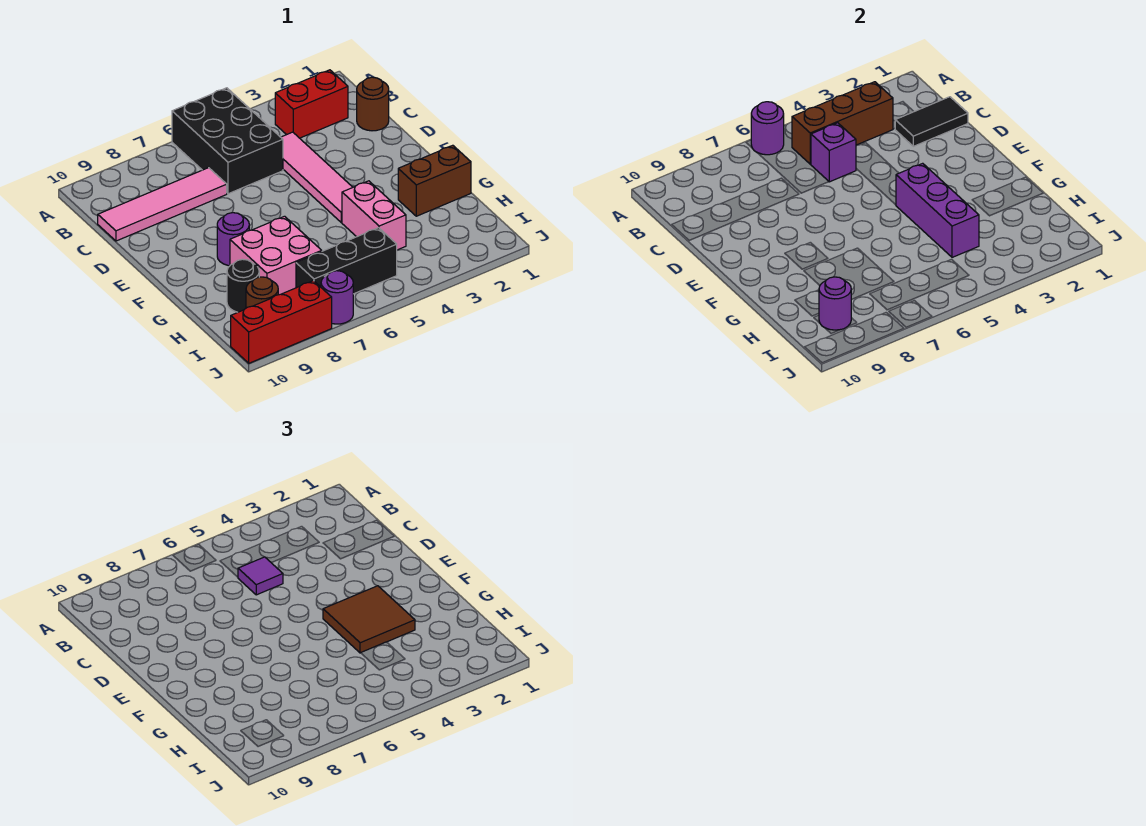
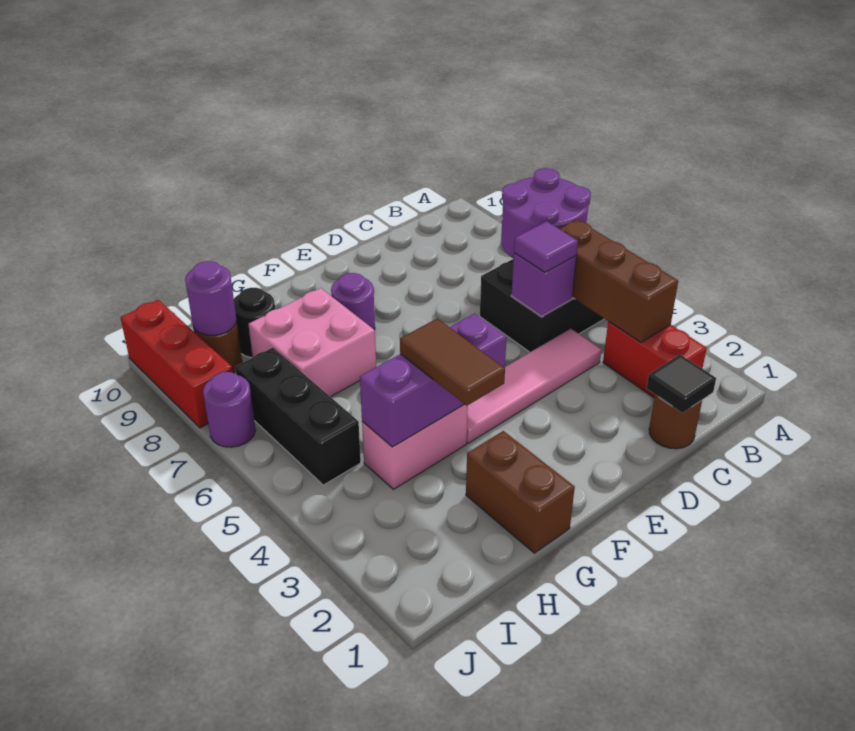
purple round brick A6 level 2 -> purple round brick A6:B7 level 2
black tile C1:C2 level 2 -> black tile C1 level 2
pink tile C7:C10 level 1 -> none
brown tile F3:G4 level 3 -> brown tile G3:G4 level 3

